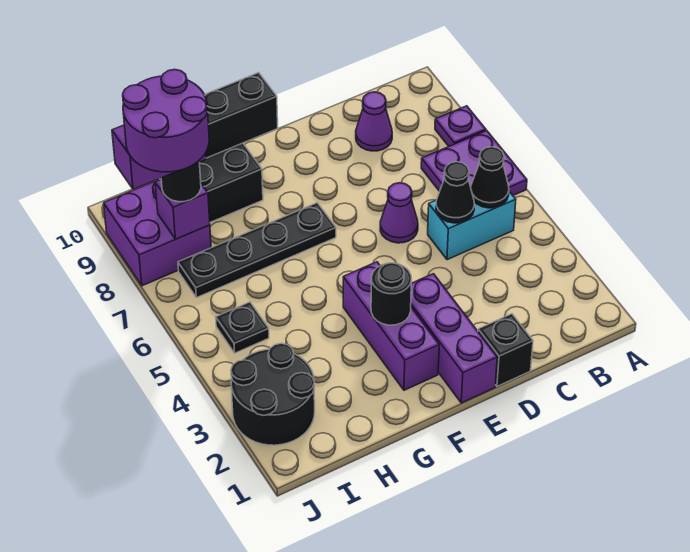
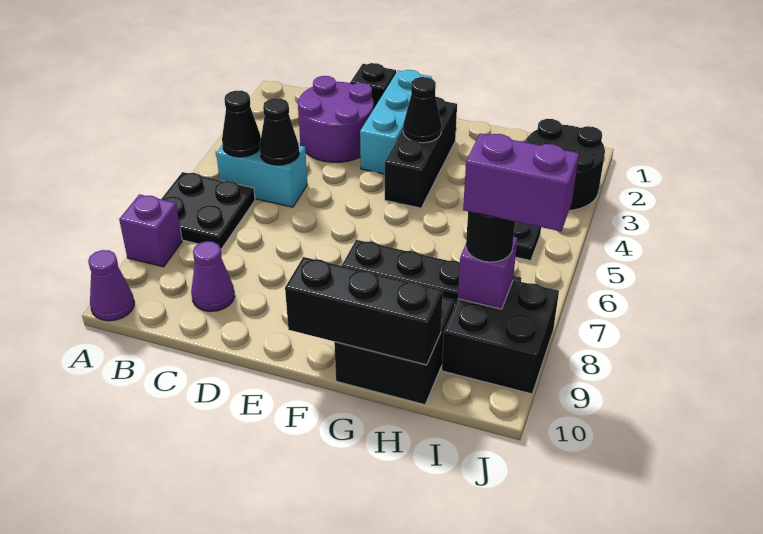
purple plate A6:B7 level 1 -> black plate A6:B7 level 1
purple plate A8 level 1 -> purple brick A8 level 1
purple cone D6 level 1 -> purple cone A10 level 1
purple brick E1:E3 level 1 -> cyan brick E1:E3 level 1
purple brick F2:F4 level 1 -> black brick F2:F4 level 1
black round brick F3 level 2 -> black cone F3 level 2
purple round brick I7:J8 level 5 -> purple round brick C2:D3 level 1
purple brick I8:J9 level 1 -> black brick I8:J9 level 1

